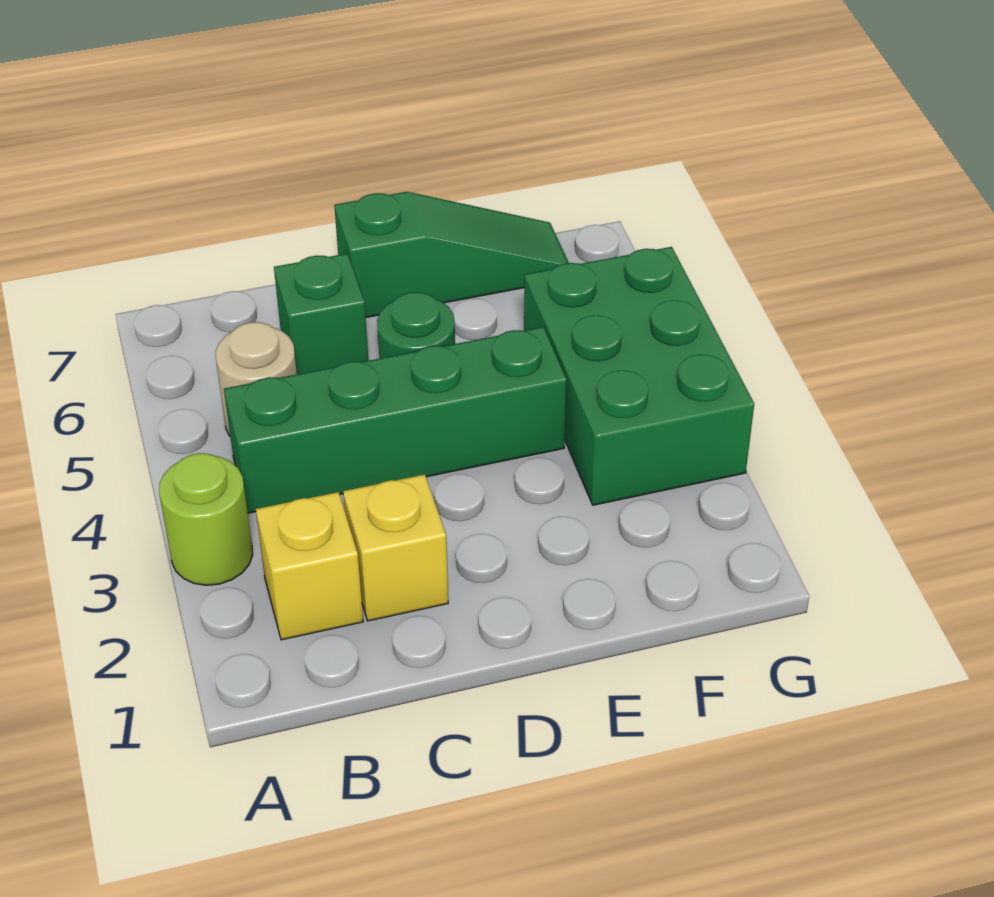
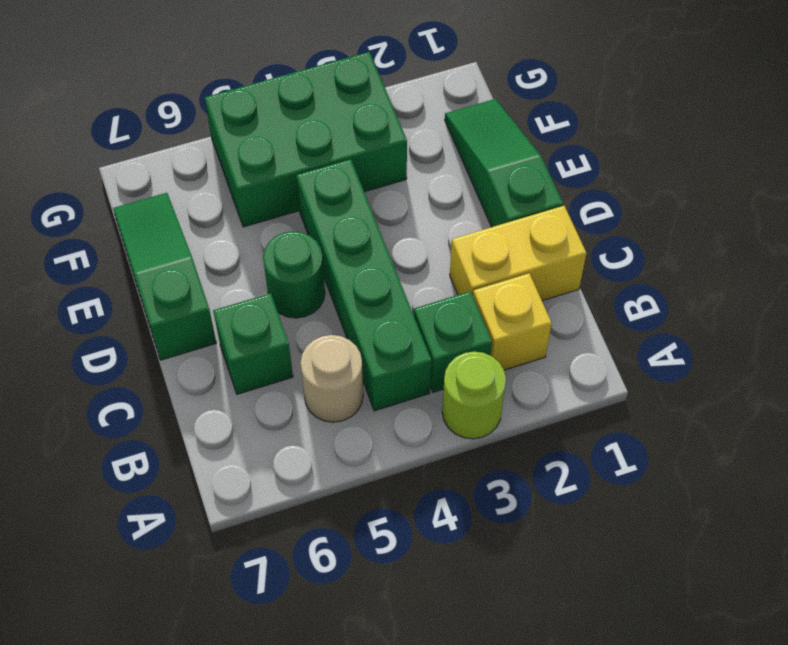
none -> green brick B3 level 1
yellow brick C2 level 1 -> yellow brick C1:C2 level 1
none -> green slope D1:F1 level 1 top D

